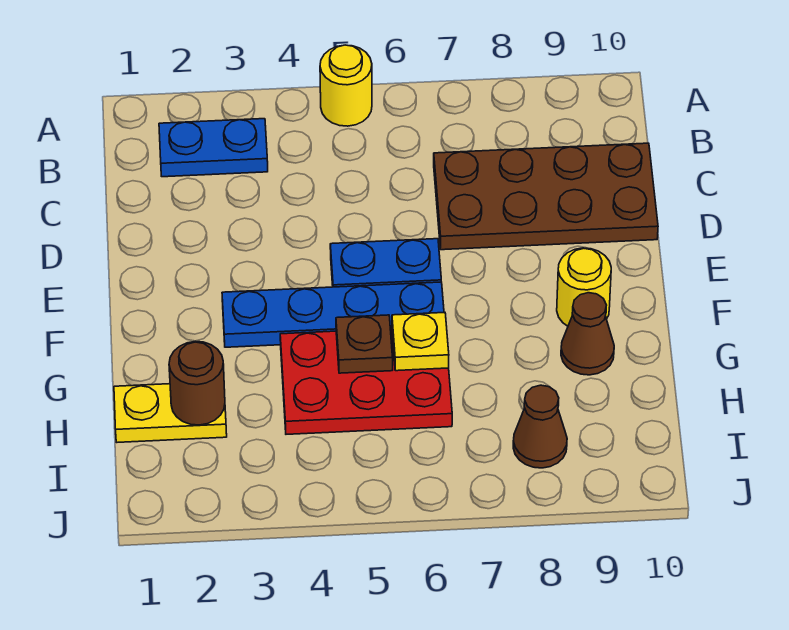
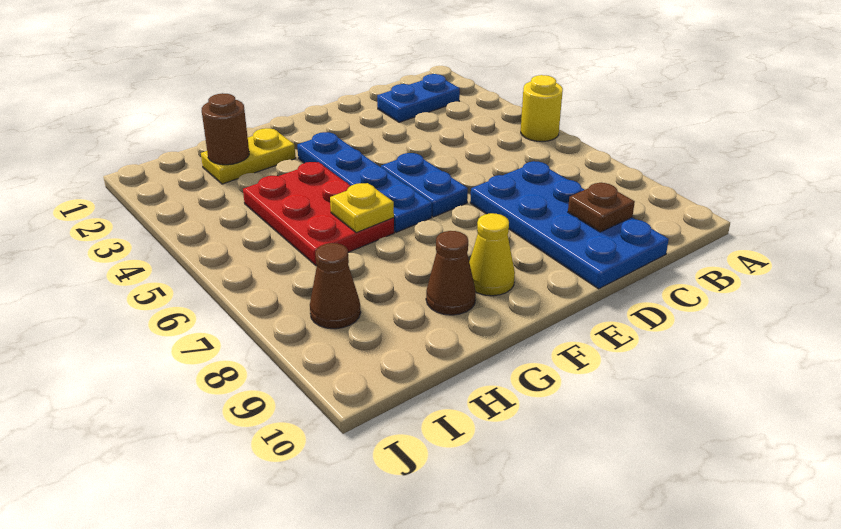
blue plate B2:B3 level 1 -> blue plate B2:C2 level 1
brown plate C7:D10 level 1 -> blue plate C7:D10 level 1
yellow round brick F9 level 1 -> yellow cone F9 level 1
brown plate G5 level 2 -> brown plate C9 level 2
yellow plate H1:H2 level 1 -> yellow plate G2:H2 level 1

